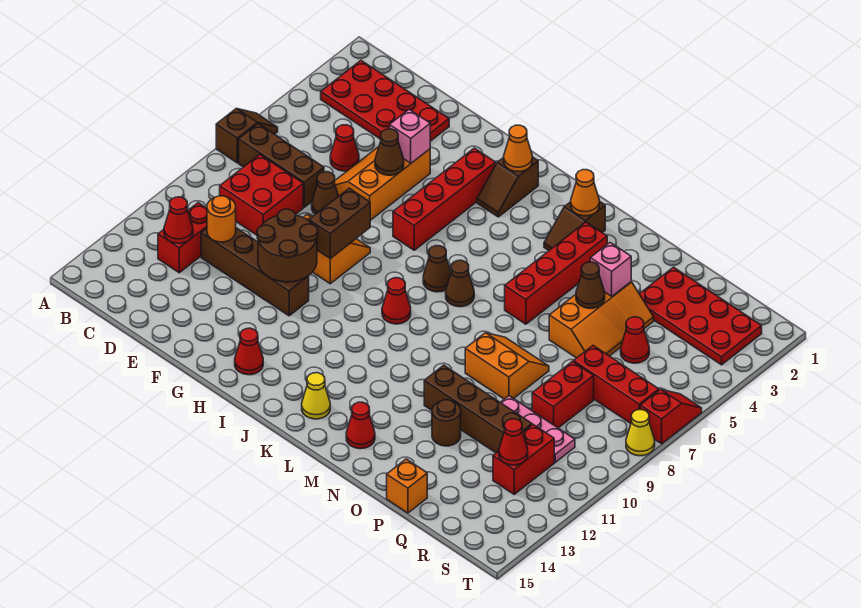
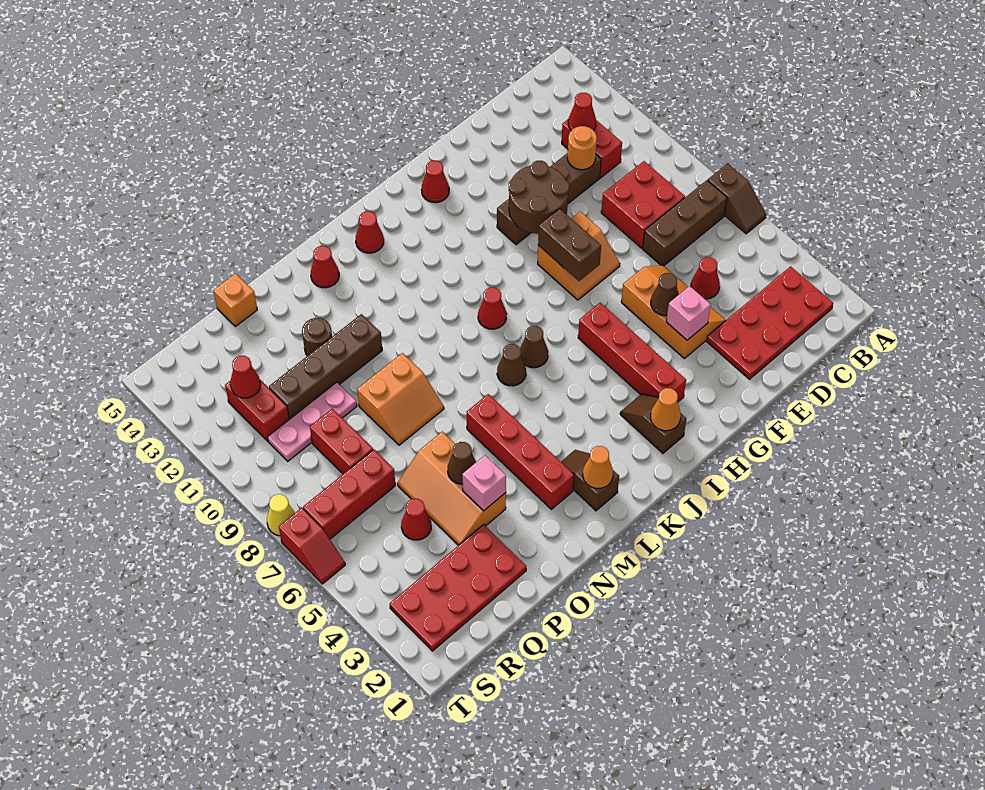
brown cone E7 level 1 -> none
yellow cone K14 level 1 -> red cone K14 level 1

